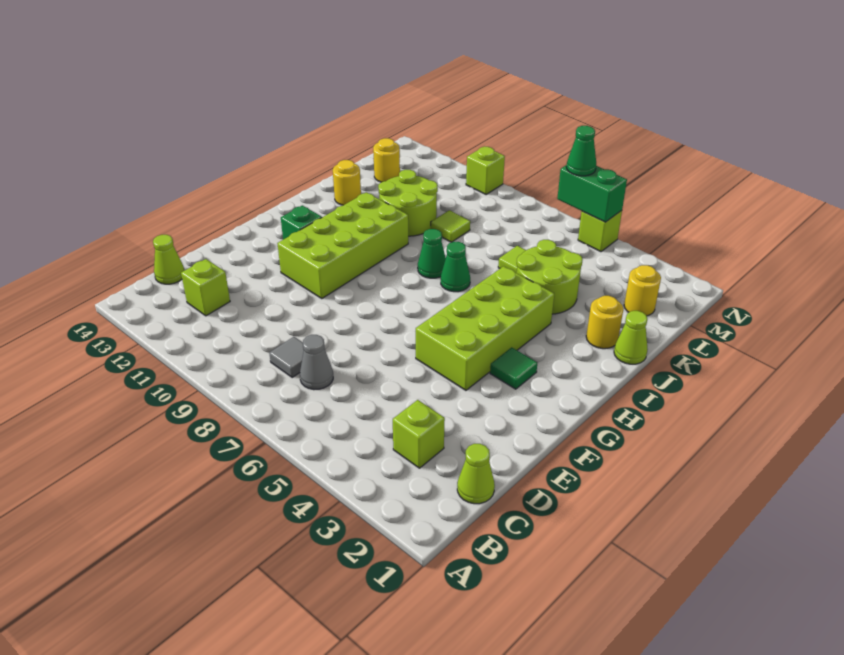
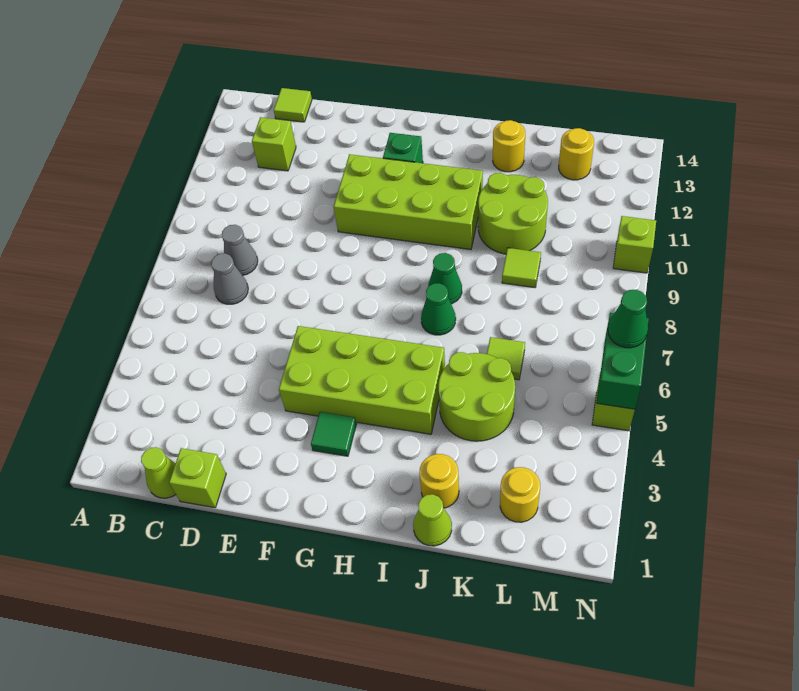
lime brick C3 level 1 -> lime brick D1 level 1
grey tile C8 level 1 -> grey cone C8 level 1
lime cone C14 level 1 -> lime tile C14 level 1

